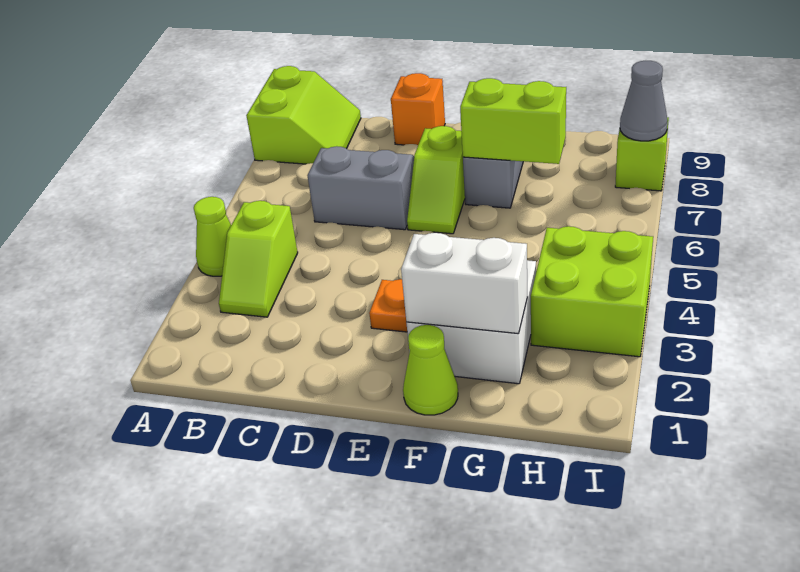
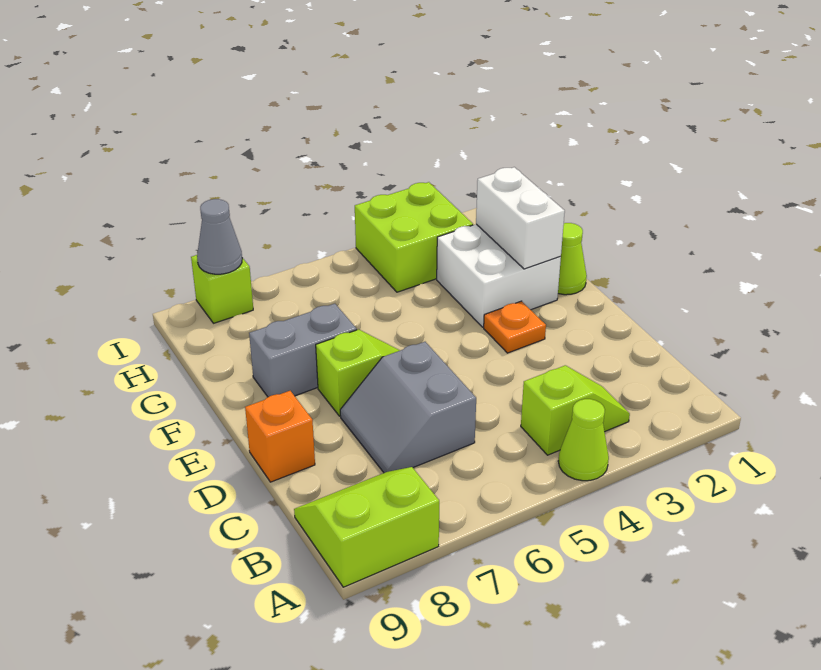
lime brick F7:G7 level 2 -> none

